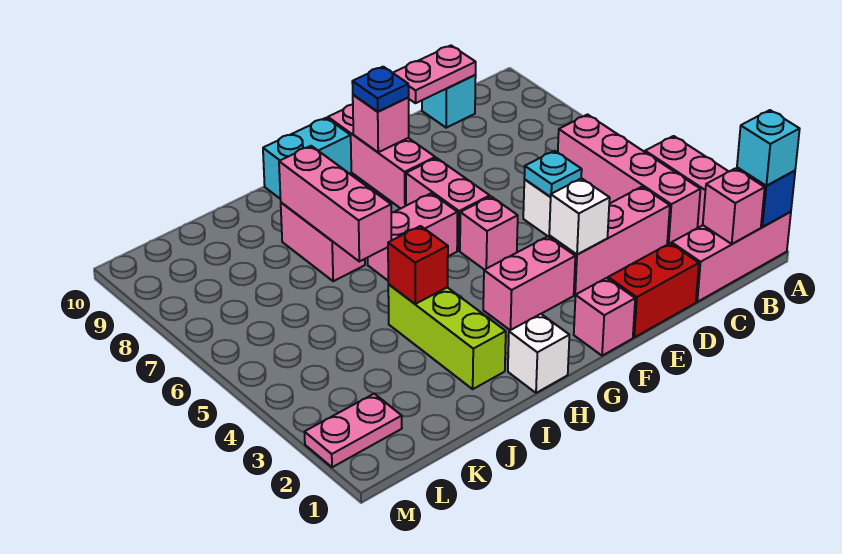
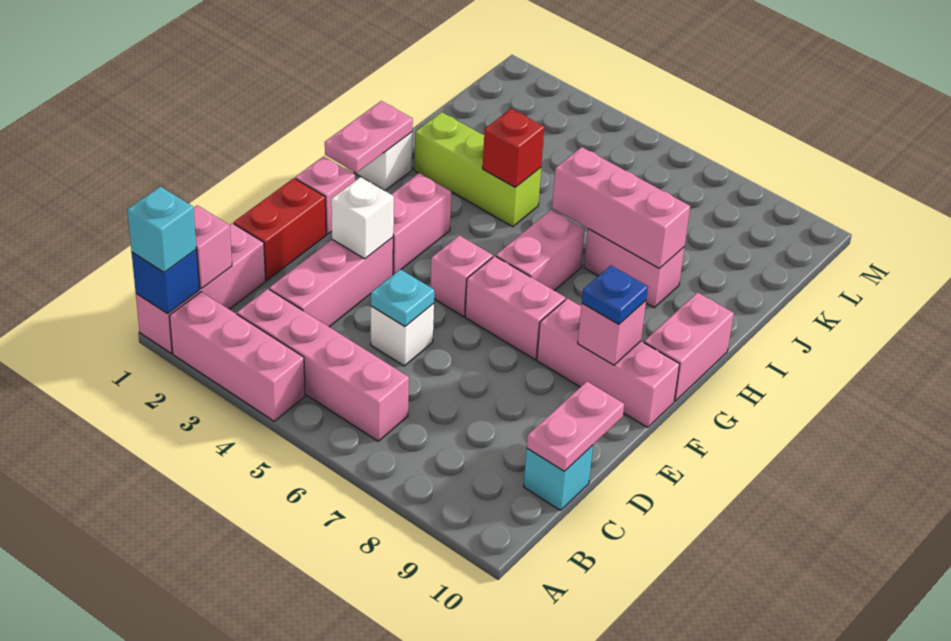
cyan brick G10:H10 level 1 -> pink brick G10:H10 level 1
pink plate L2:M2 level 1 -> pink plate G1:H1 level 2

